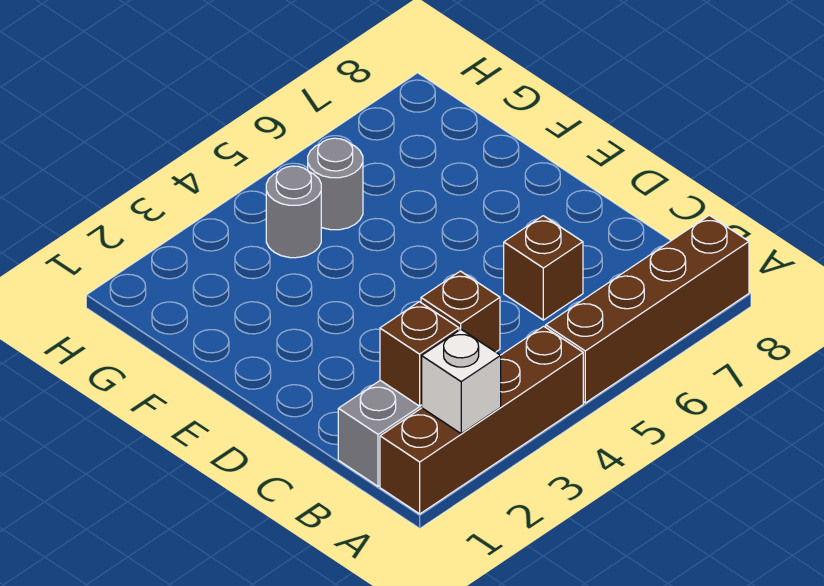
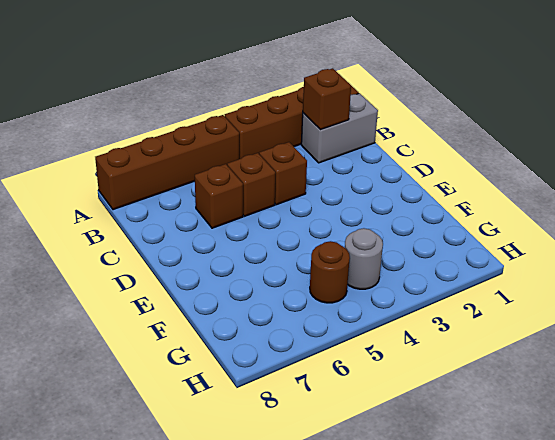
white brick A2 level 2 -> none
none -> brown brick C5 level 1
grey round brick G5 level 1 -> brown round brick G5 level 1

